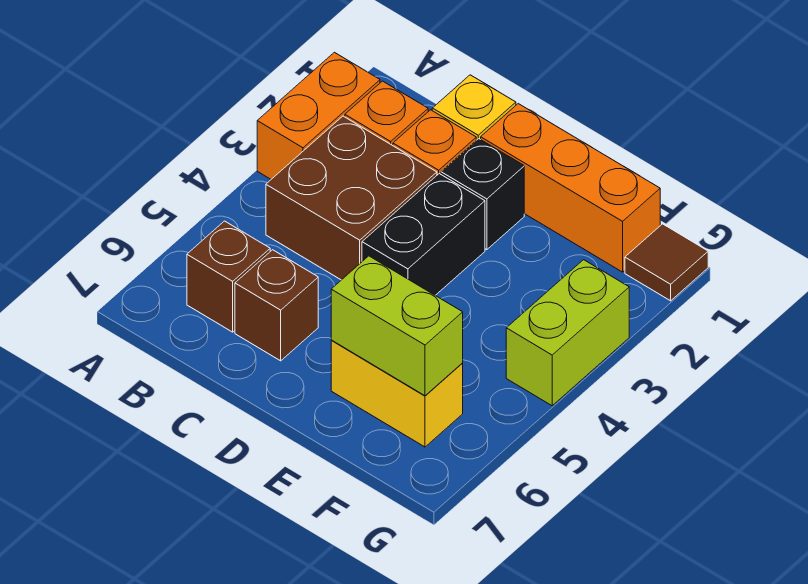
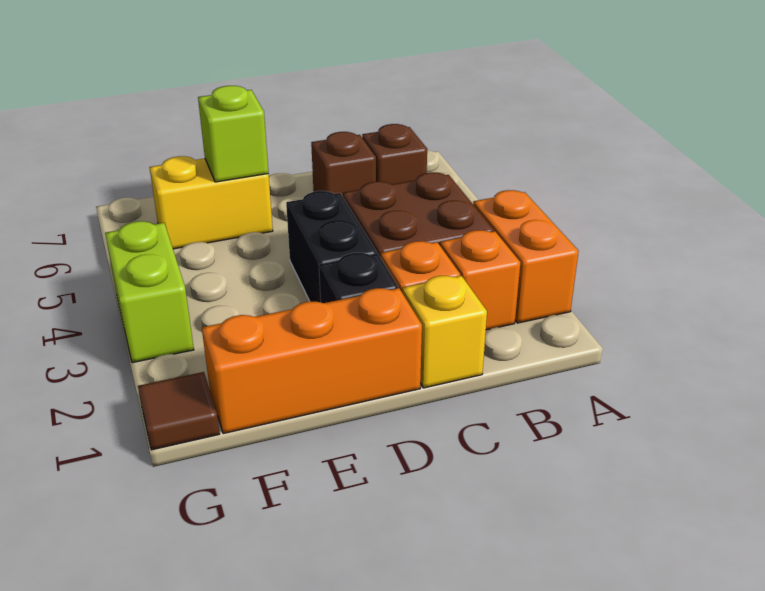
lime brick E6:F6 level 2 -> lime brick E6 level 2

